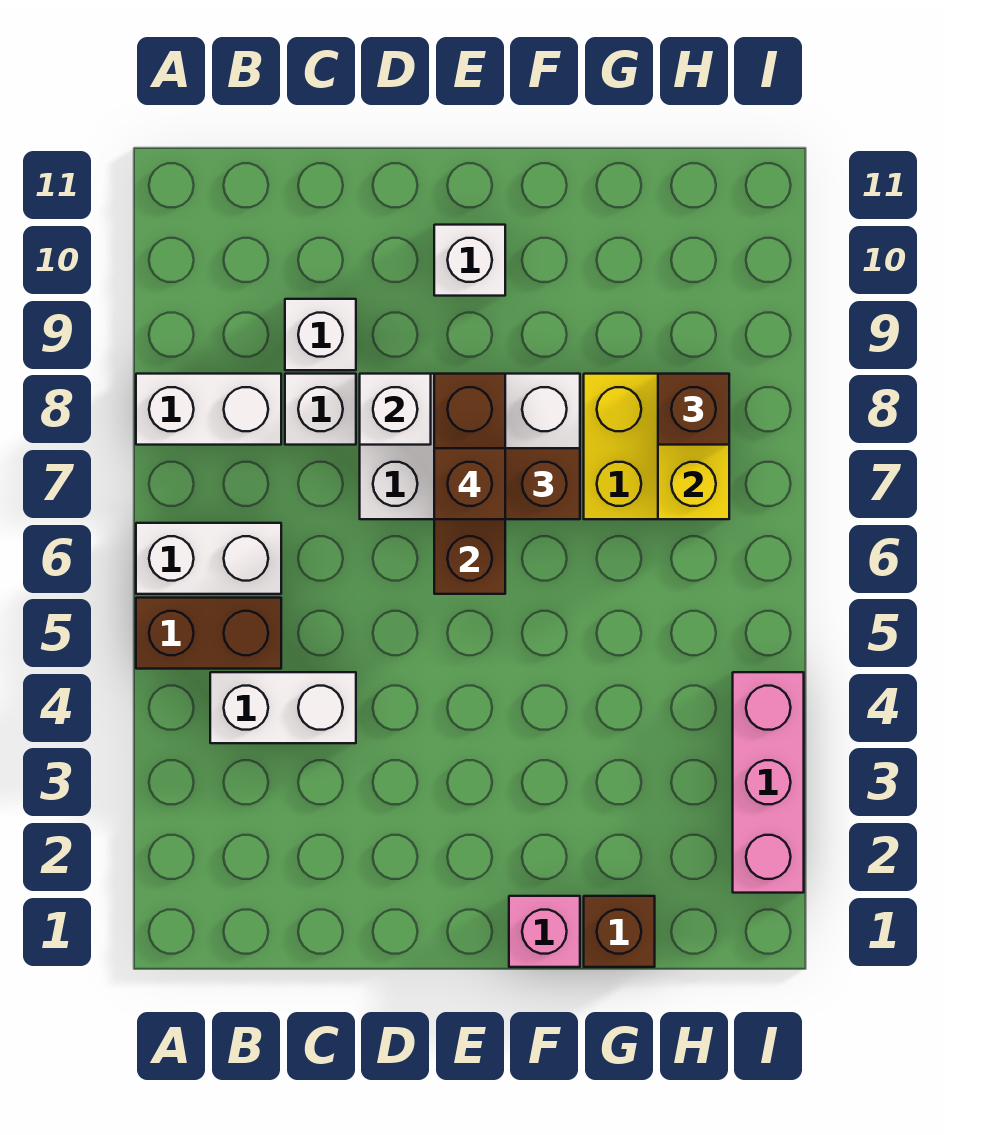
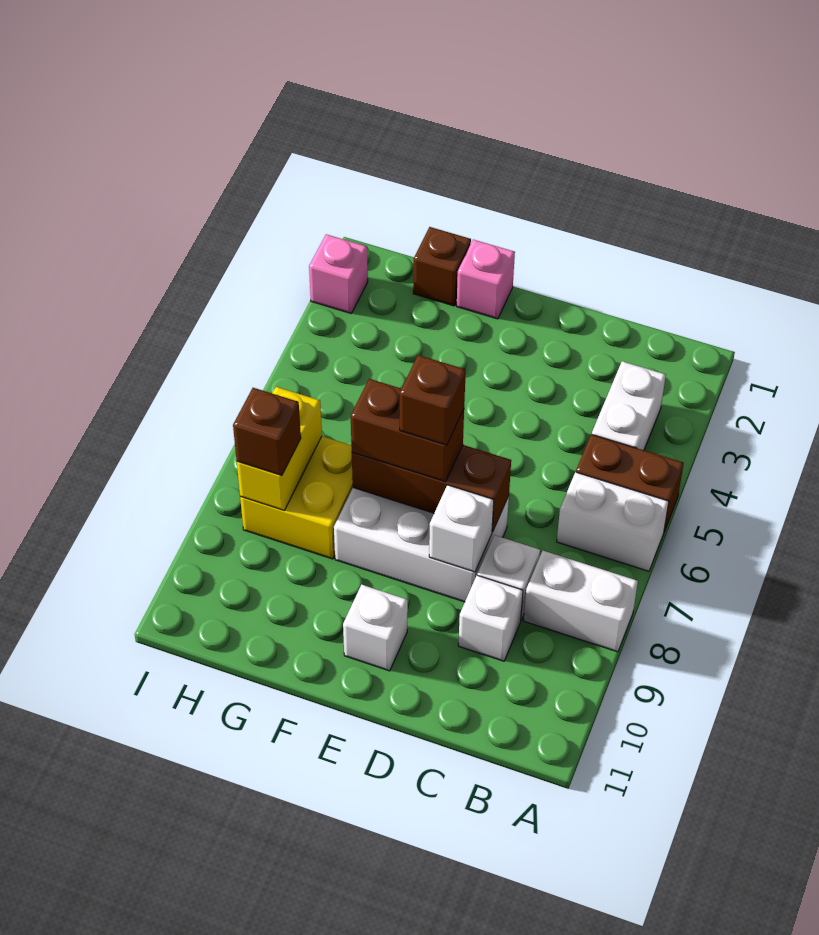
white brick B4:C4 level 1 -> white brick B3:B4 level 1
brown brick E6:E8 level 2 -> brown brick D7:F7 level 2
pink brick I2:I4 level 1 -> pink brick I2 level 1

